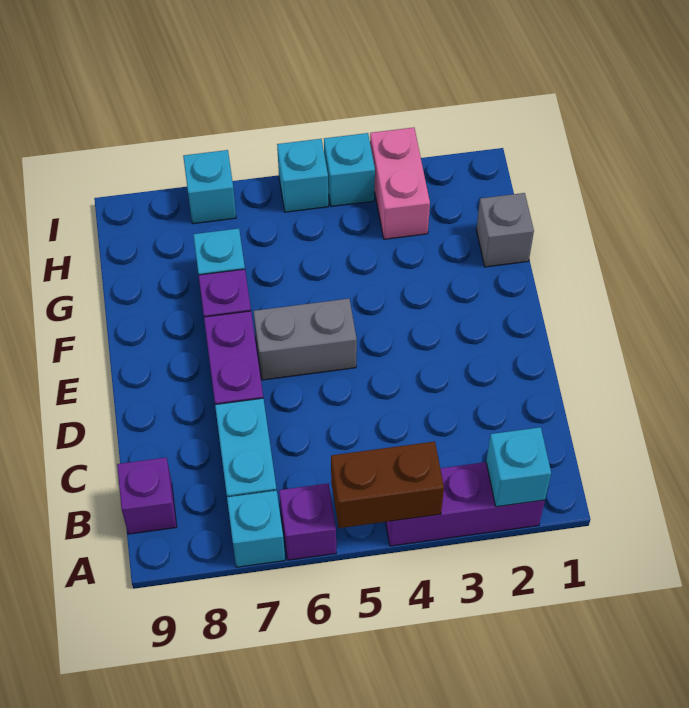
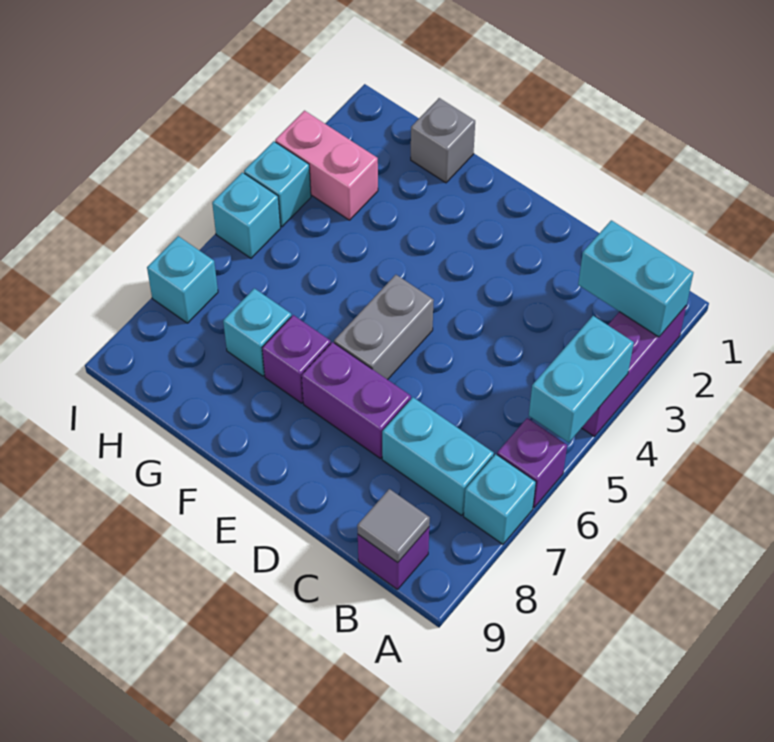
cyan brick A2 level 2 -> cyan brick A2:B2 level 2
brown brick A4:A5 level 2 -> cyan brick A4:A5 level 2
none -> grey tile B9 level 2

